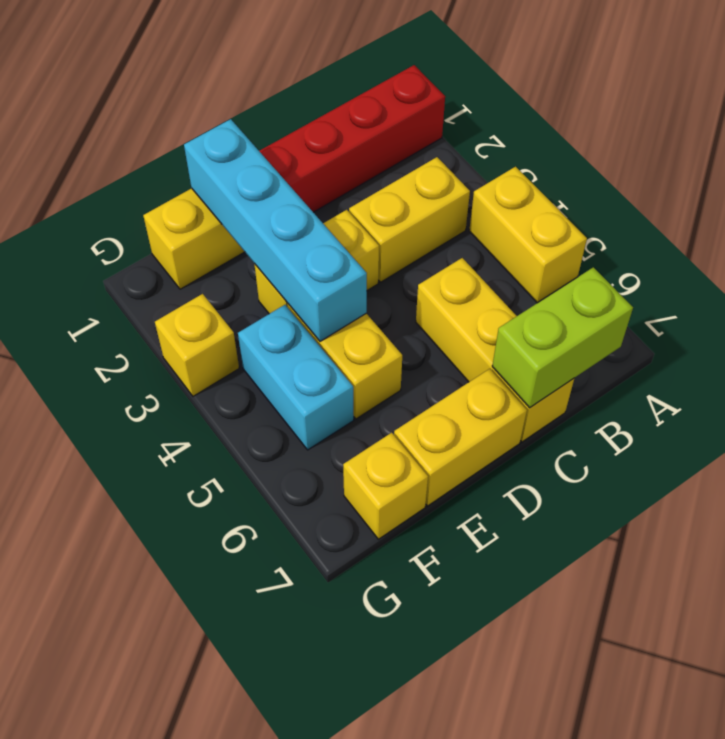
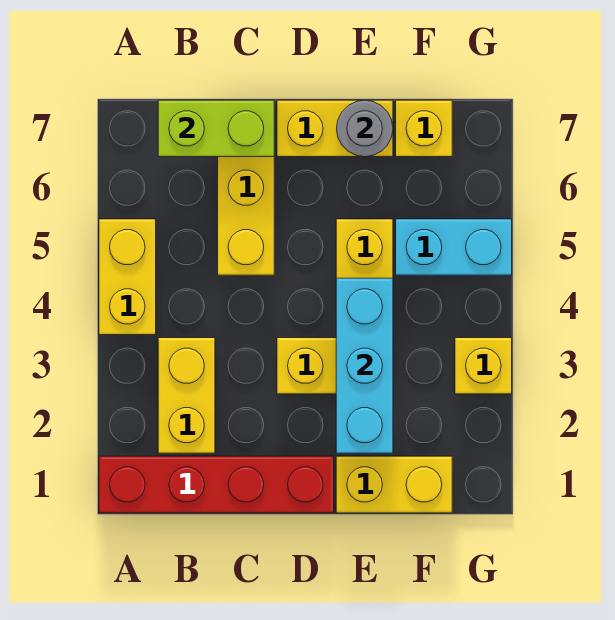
yellow brick B3:C3 level 1 -> yellow brick B2:B3 level 1
cyan brick E1:E4 level 2 -> cyan brick E2:E4 level 2
none -> grey round brick E7 level 2
cyan brick F4:F5 level 1 -> cyan brick F5:G5 level 1

